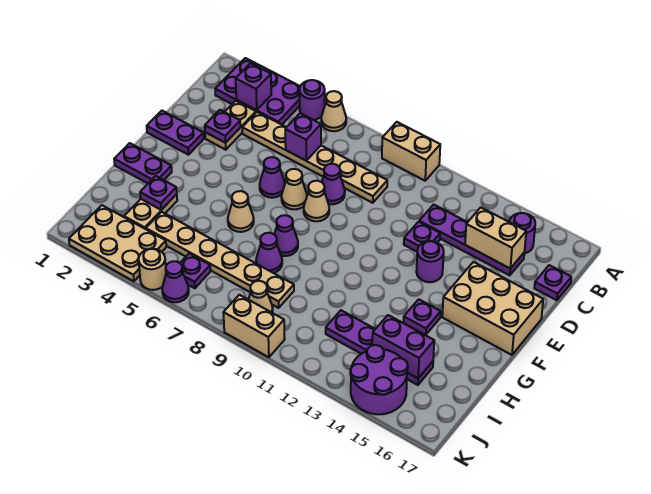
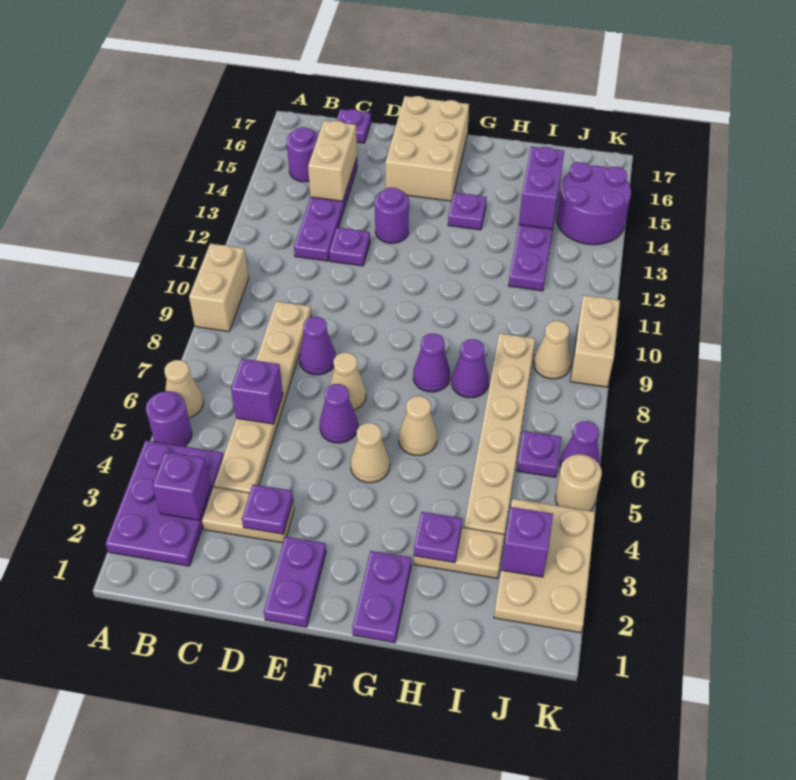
tan cone E8 level 1 -> tan cone F5 level 1
none -> purple brick J3 level 2

